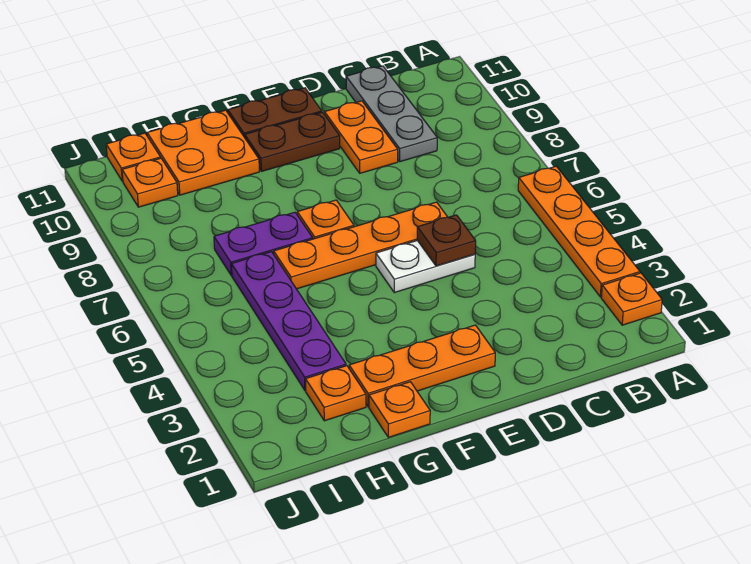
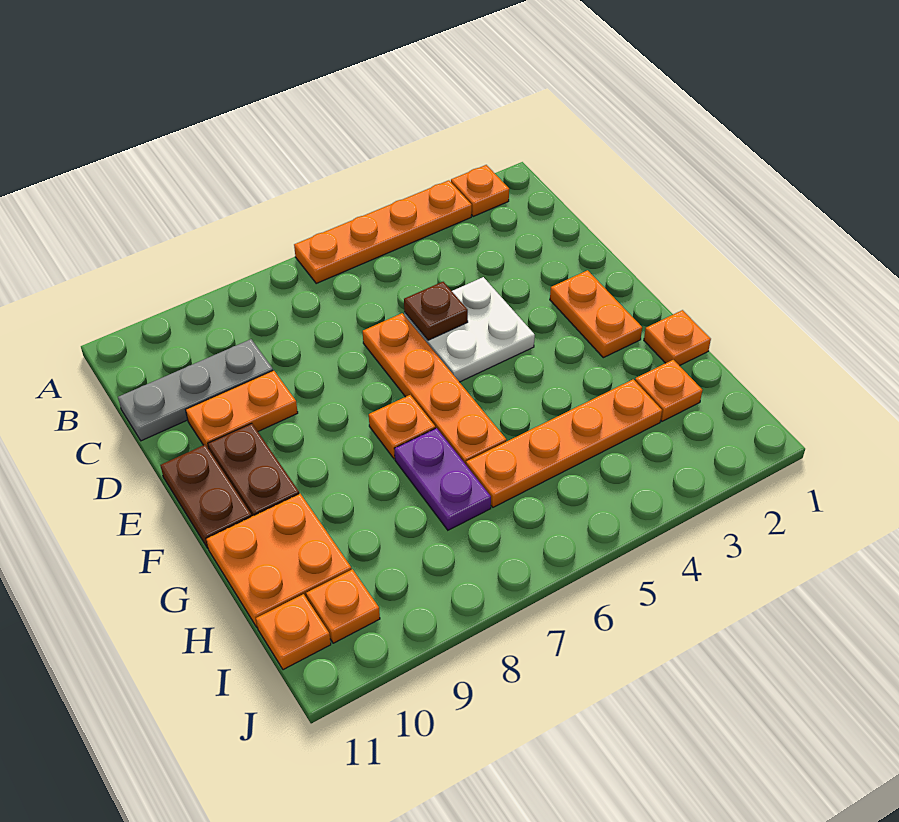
white plate D5:E5 level 1 -> white plate D4:E5 level 1
orange plate E2:G2 level 1 -> orange plate E2:F2 level 1
purple plate H3:H6 level 1 -> orange plate H3:H6 level 1

